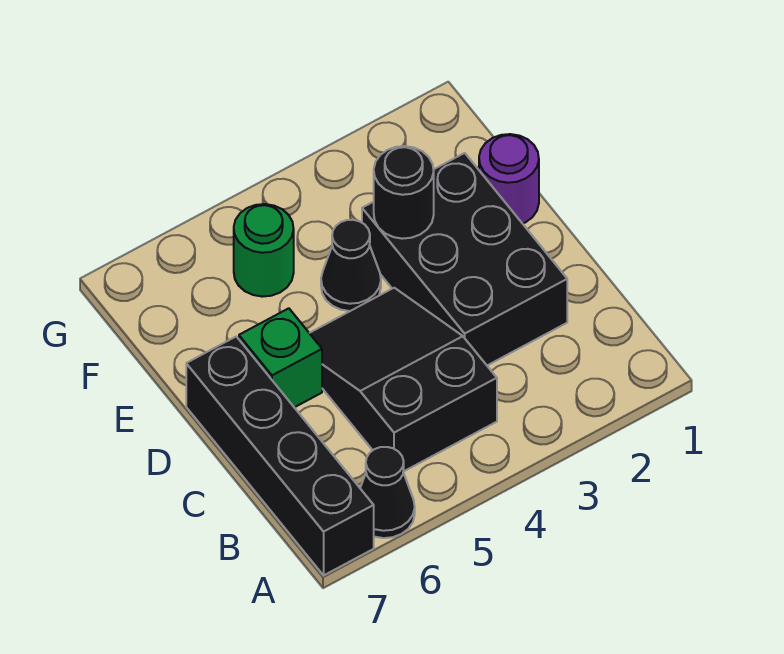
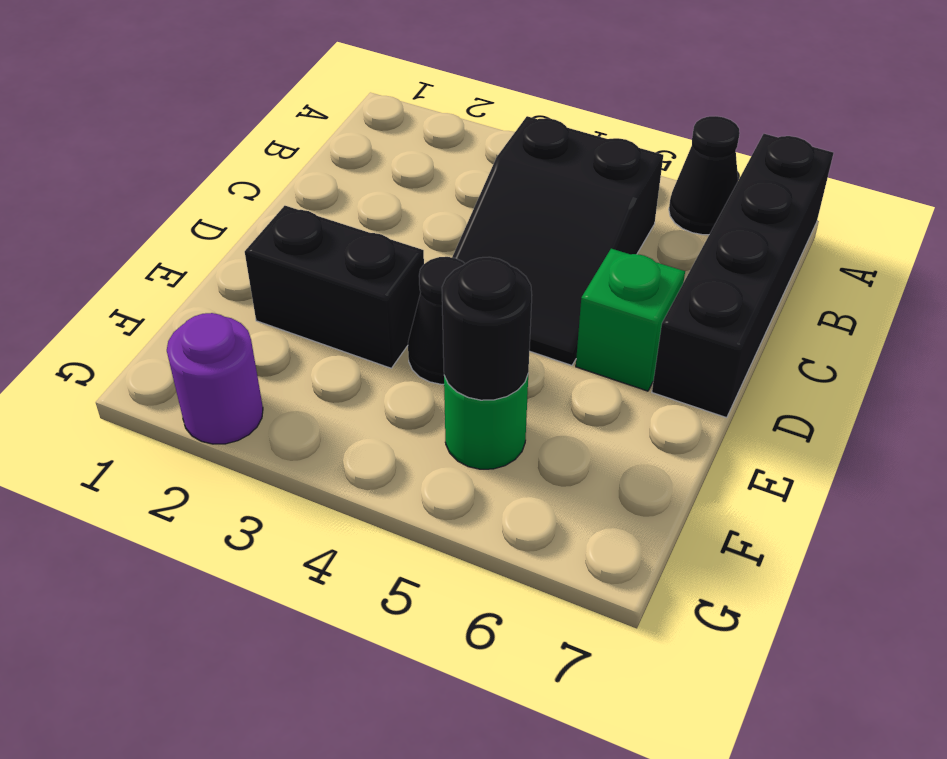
black brick C2:E3 level 1 -> black brick E2:E3 level 1
purple round brick E1 level 1 -> purple round brick G2 level 1
black round brick E3 level 2 -> black round brick F5 level 2

